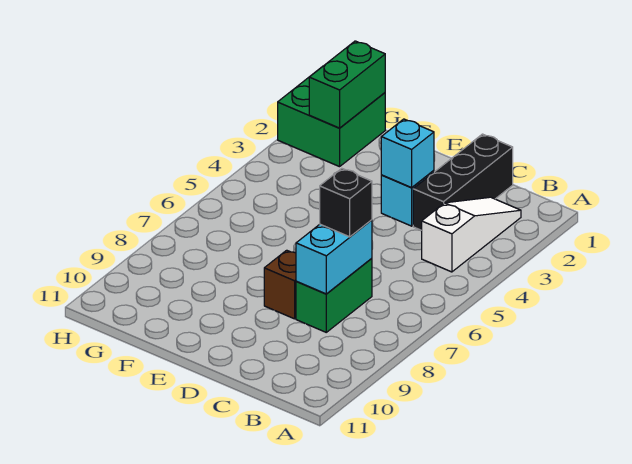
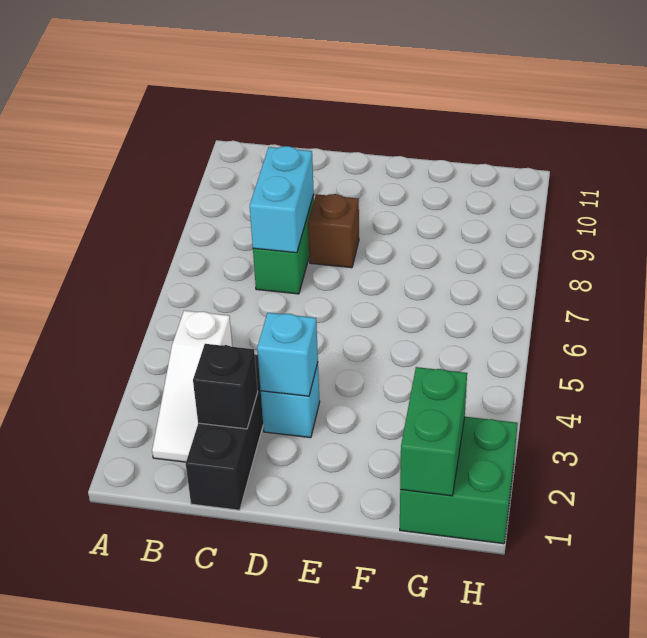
black brick C7 level 3 -> black brick C2 level 2

